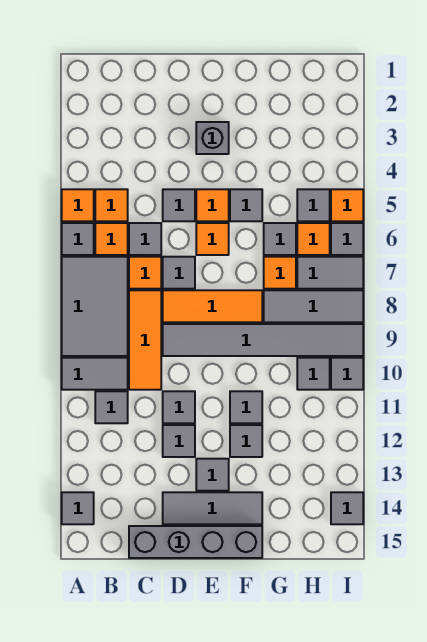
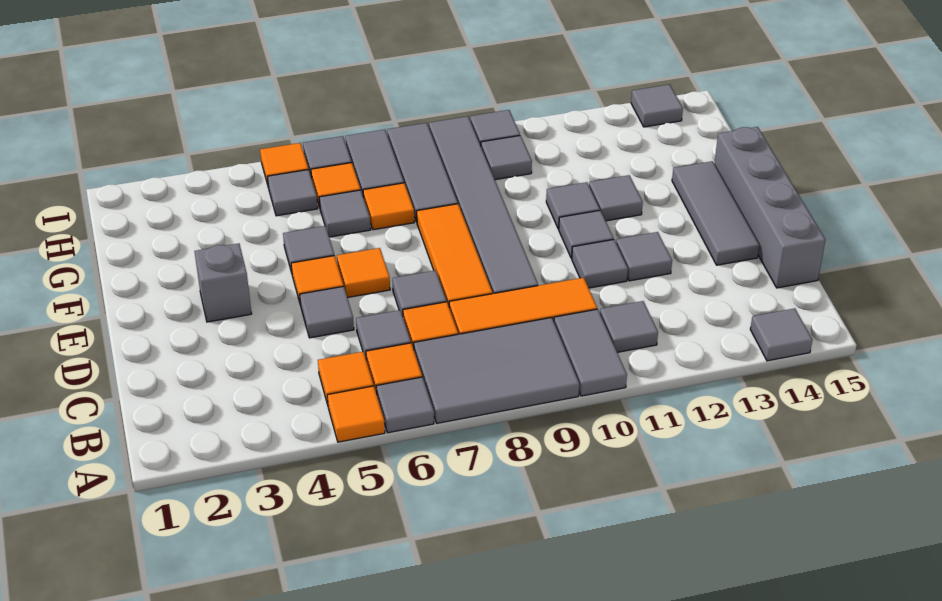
grey tile E13 level 1 -> grey tile E11 level 1

